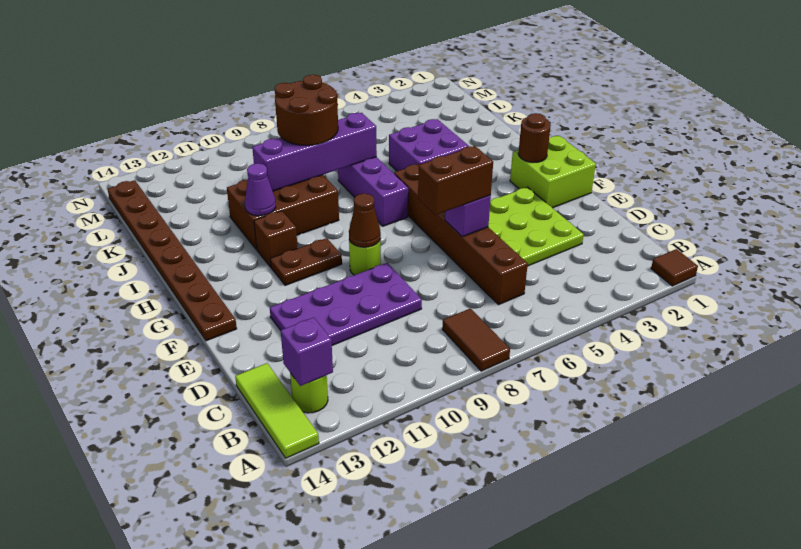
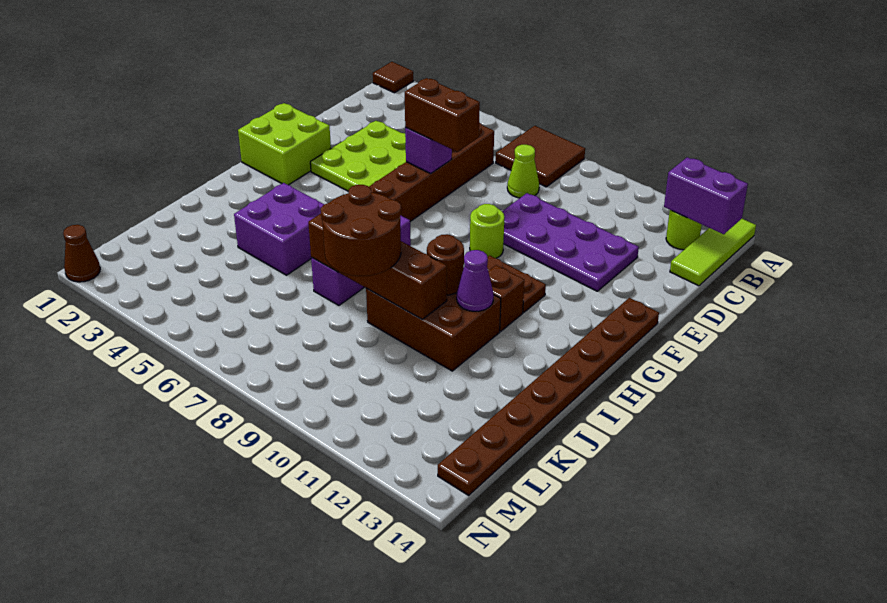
brown tile A8:B8 level 1 -> brown tile A7:B8 level 1
purple brick B13 level 2 -> purple brick B13:B14 level 2
none -> lime cone C8 level 1
brown cone F9 level 2 -> brown cone N1 level 1
brown round brick G2 level 2 -> brown round brick I10 level 2
purple brick J7:J10 level 2 -> brown brick J7:J10 level 2

